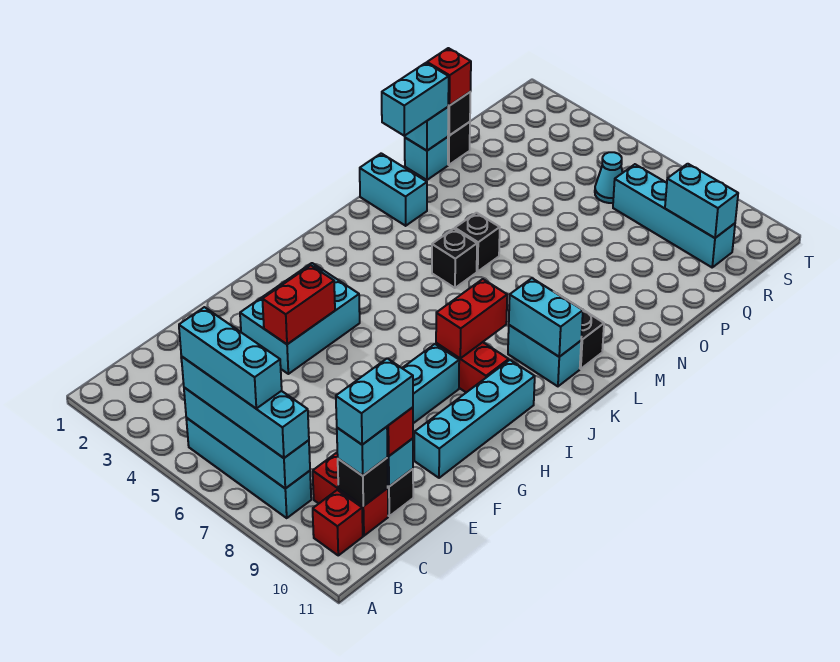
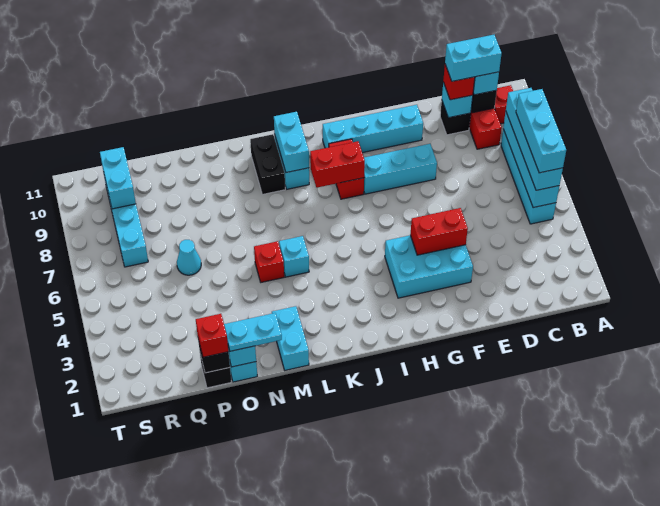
black brick L5 level 1 -> cyan brick L5 level 1
black brick M5 level 1 -> red brick M5 level 1
cyan brick N1:O1 level 3 -> cyan plate N1:O1 level 3
cyan cone R6 level 1 -> cyan cone P6 level 1

